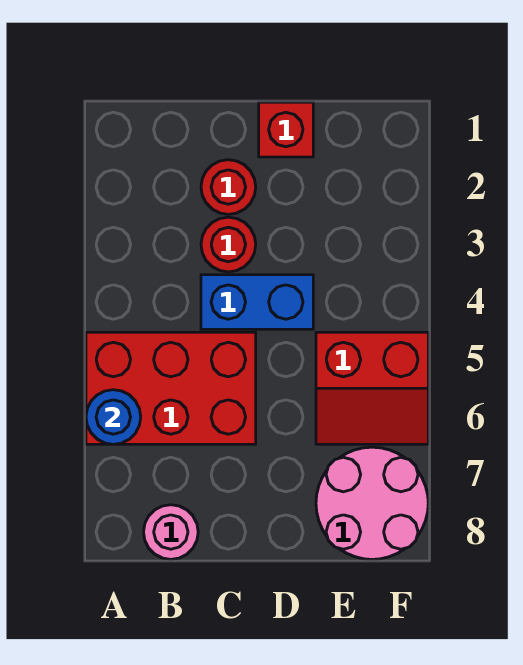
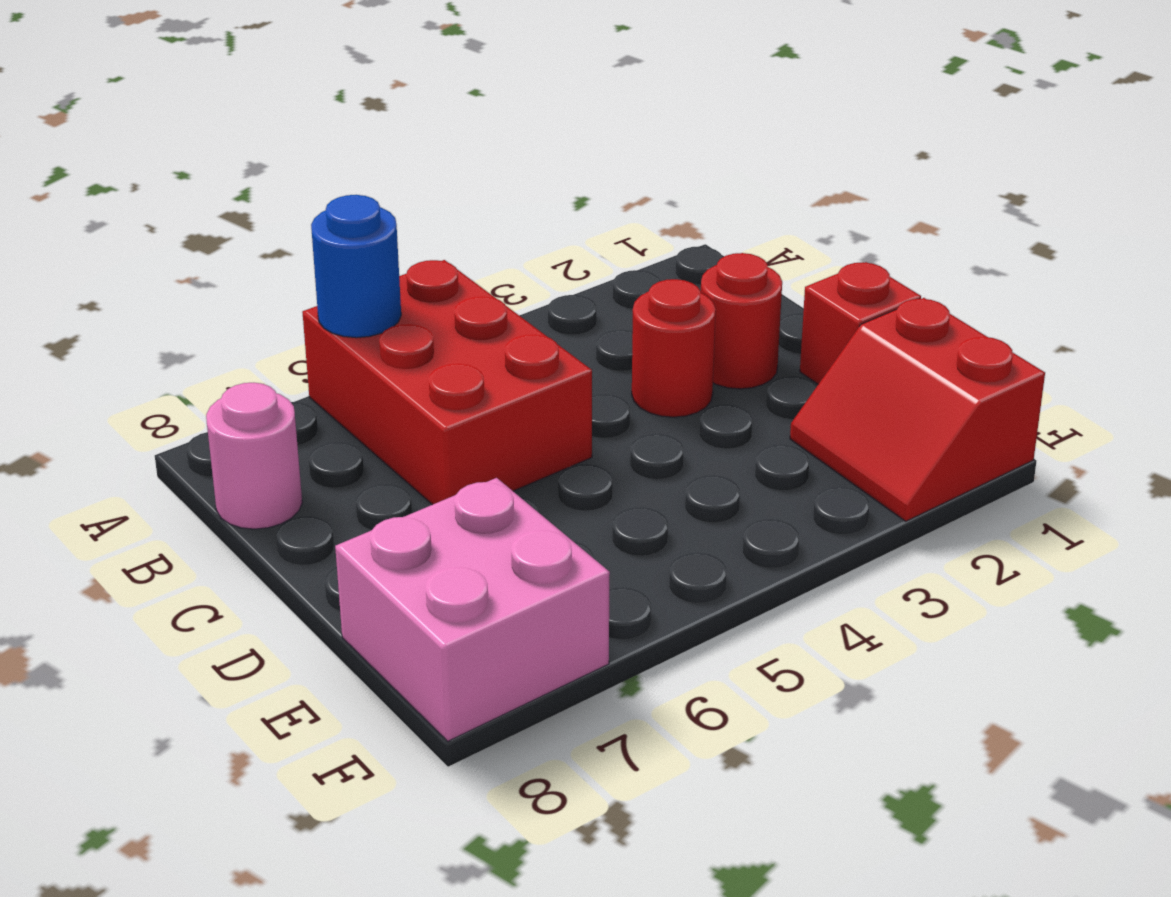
blue brick C4:D4 level 1 -> none
red slope E5:F6 level 1 top 5 -> red slope E1:F2 level 1 top 1
pink round brick E7:F8 level 1 -> pink brick E7:F8 level 1

